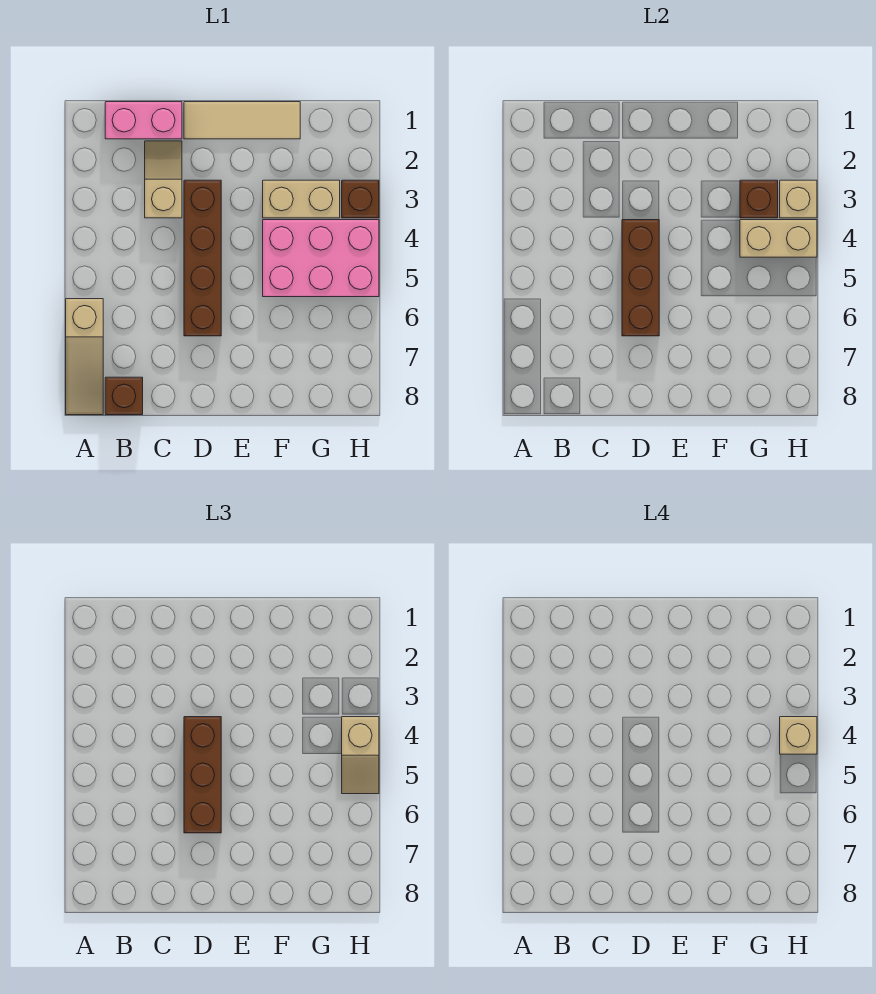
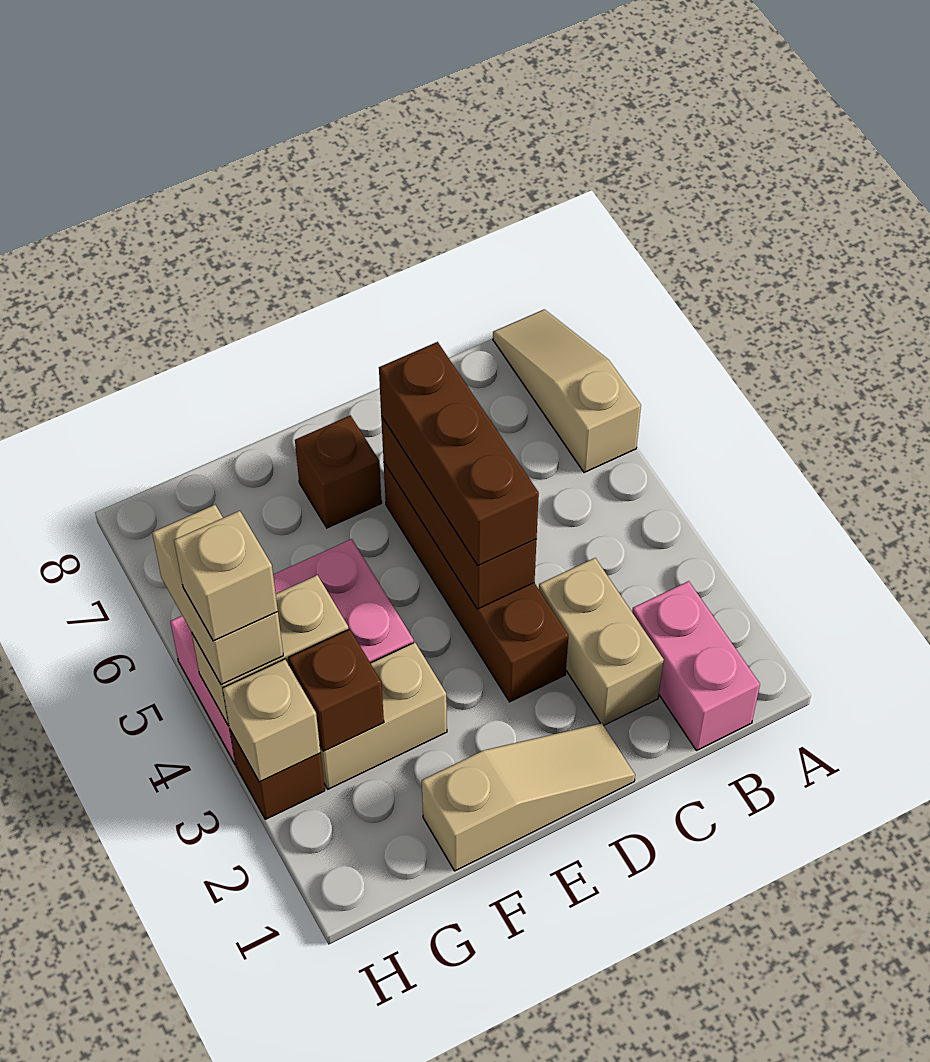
pink brick B1:C1 level 1 -> pink brick B1:B2 level 1
brown brick B8 level 1 -> brown brick E7 level 1
tan slope C2:C3 level 1 top 3 -> tan brick C2:C3 level 1
tan tile D1:F1 level 1 -> tan slope D1:F1 level 1 top F
tan slope H4:H5 level 3 top 4 -> tan brick H4:H5 level 3

